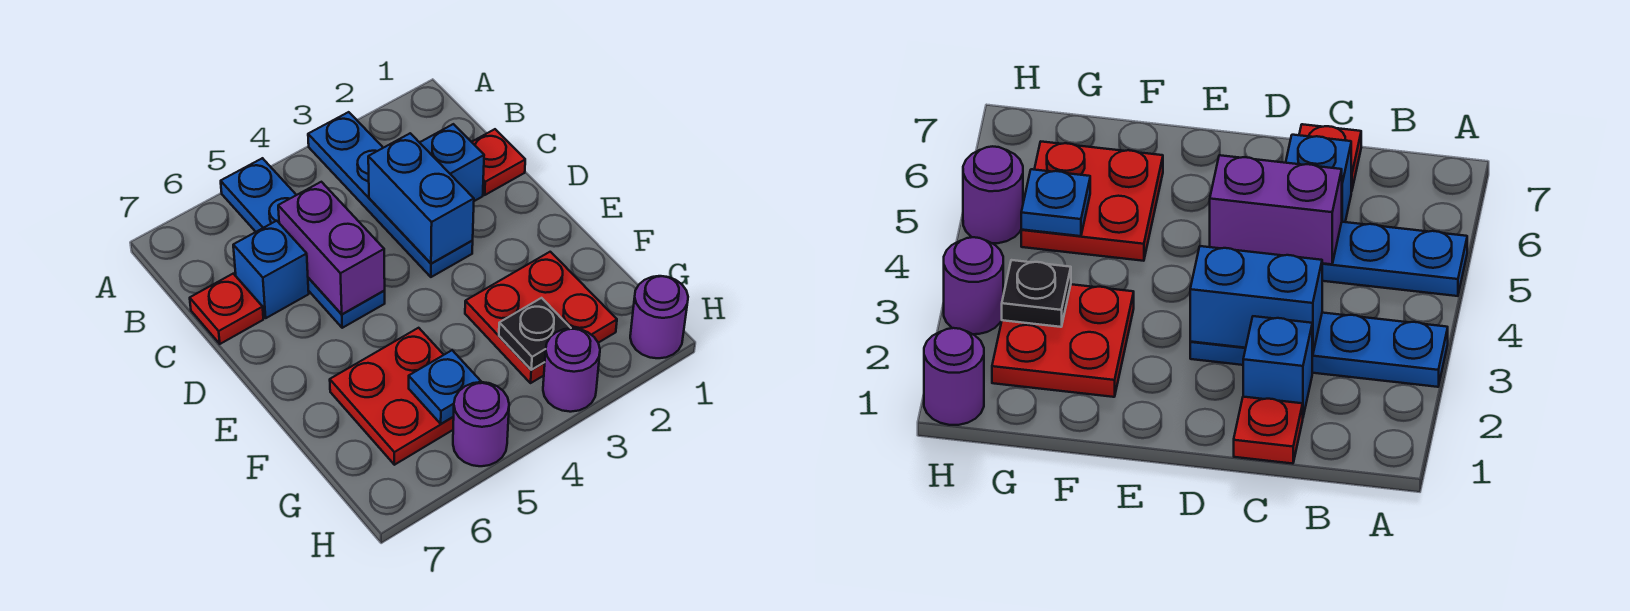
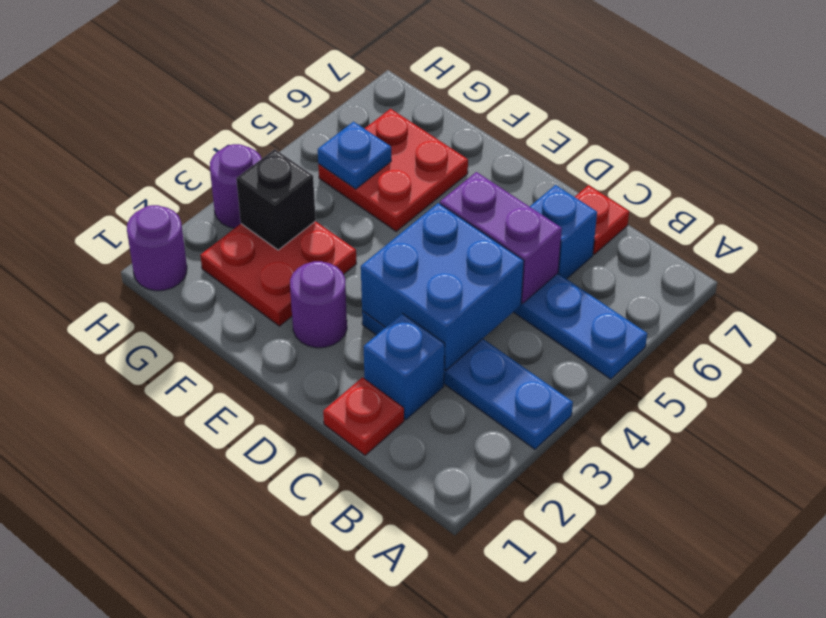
blue brick C3:D3 level 2 -> blue brick C3:D4 level 2
black plate G3 level 2 -> black brick G3 level 2
purple round brick H5 level 1 -> purple round brick E2 level 1

